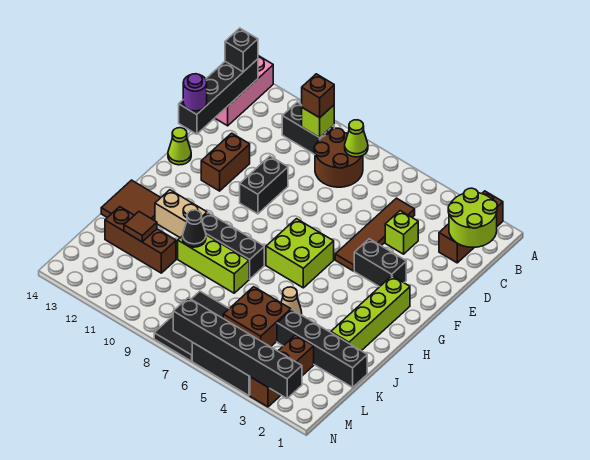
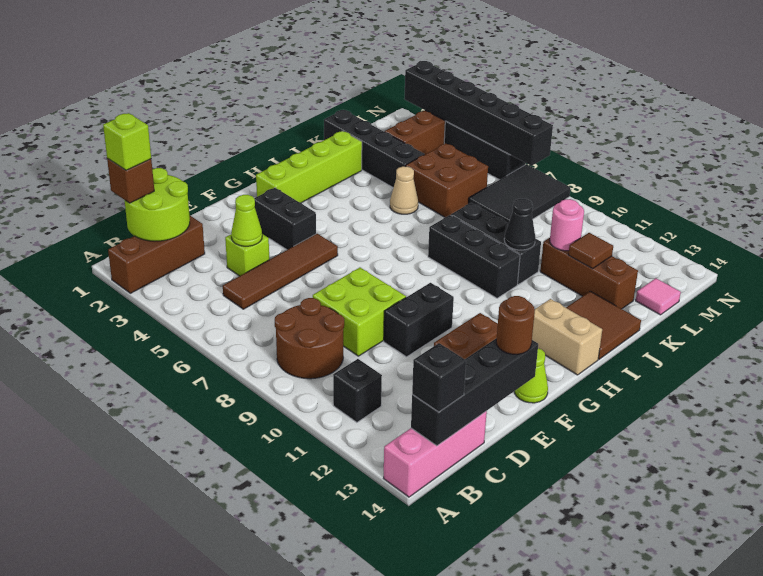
lime cone B8 level 2 -> lime cone D4 level 2
black brick B10:B11 level 1 -> black brick B11 level 1
lime brick B10 level 2 -> lime brick B1 level 4
brown brick B10 level 3 -> brown brick B1 level 3
purple round brick E14 level 3 -> brown round brick E14 level 3
lime brick G6:H7 level 1 -> lime brick D8:E9 level 1
tan brick I11:I12 level 1 -> tan brick H13:H14 level 1
lime brick J8:J10 level 1 -> black brick J8:J10 level 1
none -> pink round brick K11 level 2
none -> pink tile L14 level 1

